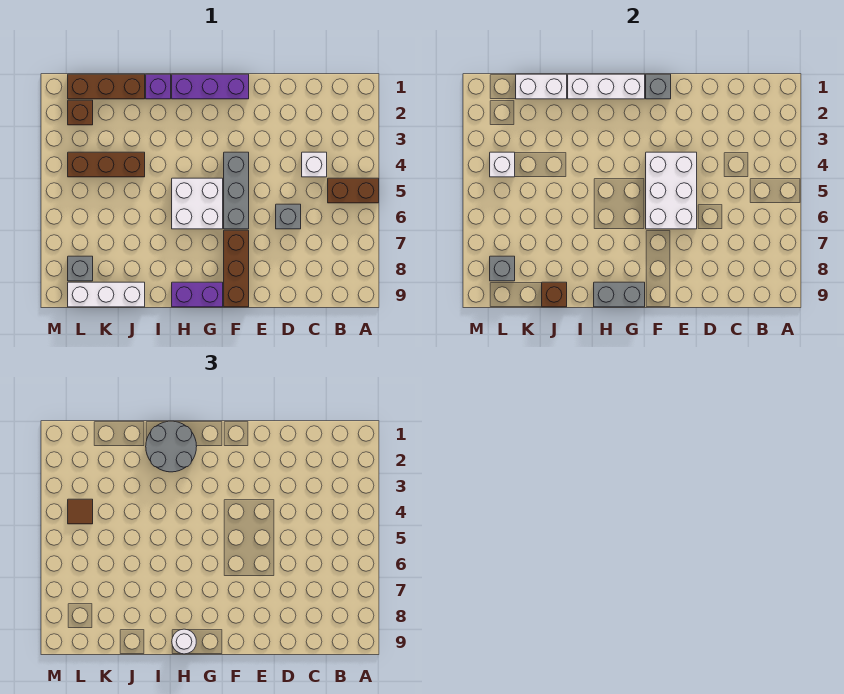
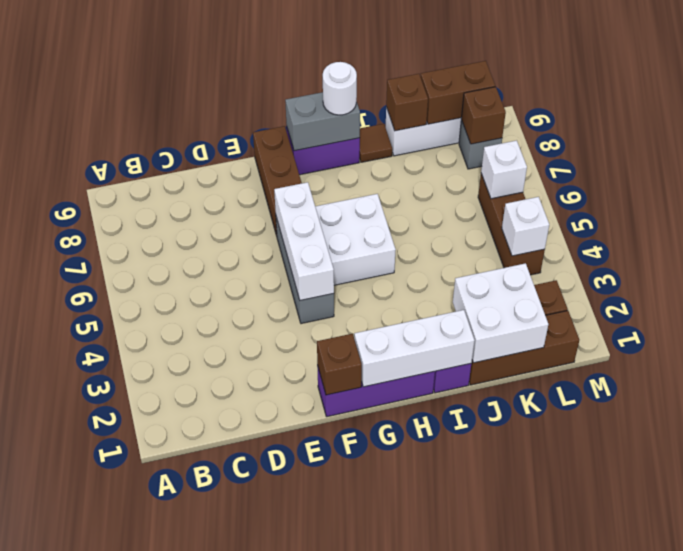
brown brick A5:B5 level 1 -> brown brick K9:L9 level 2
white brick C4 level 1 -> white brick L6 level 2
grey brick D6 level 1 -> none
white brick E4:F6 level 2 -> white brick F4:F6 level 2
grey brick F1 level 2 -> brown brick F1 level 2
grey round brick H1:I2 level 3 -> none
white brick J1:K1 level 2 -> white brick J1:K2 level 2
brown brick J4:L4 level 1 -> brown brick L4:L6 level 1
brown tile L4 level 3 -> brown tile I9 level 1
grey brick L8 level 2 -> brown brick L8 level 2

